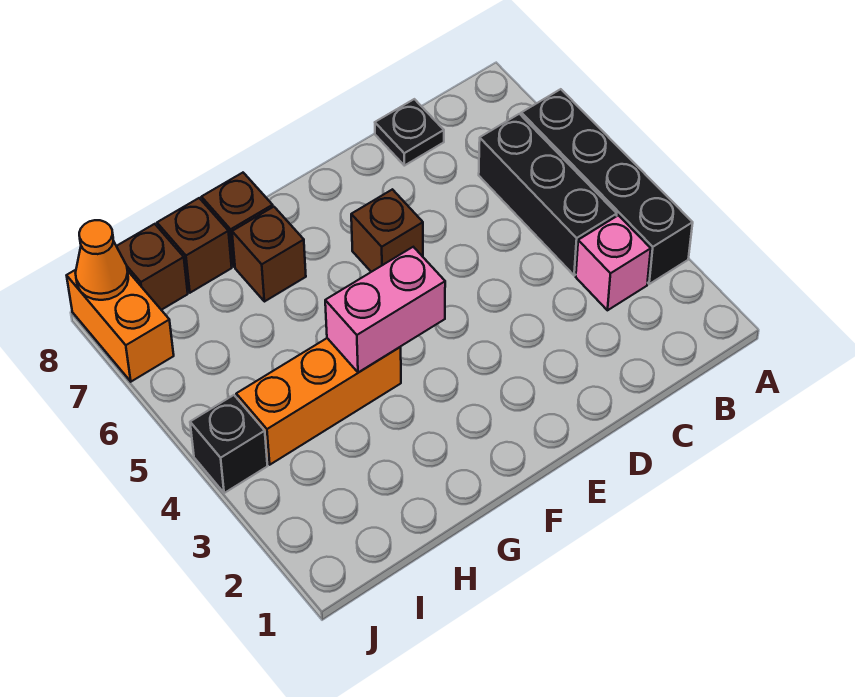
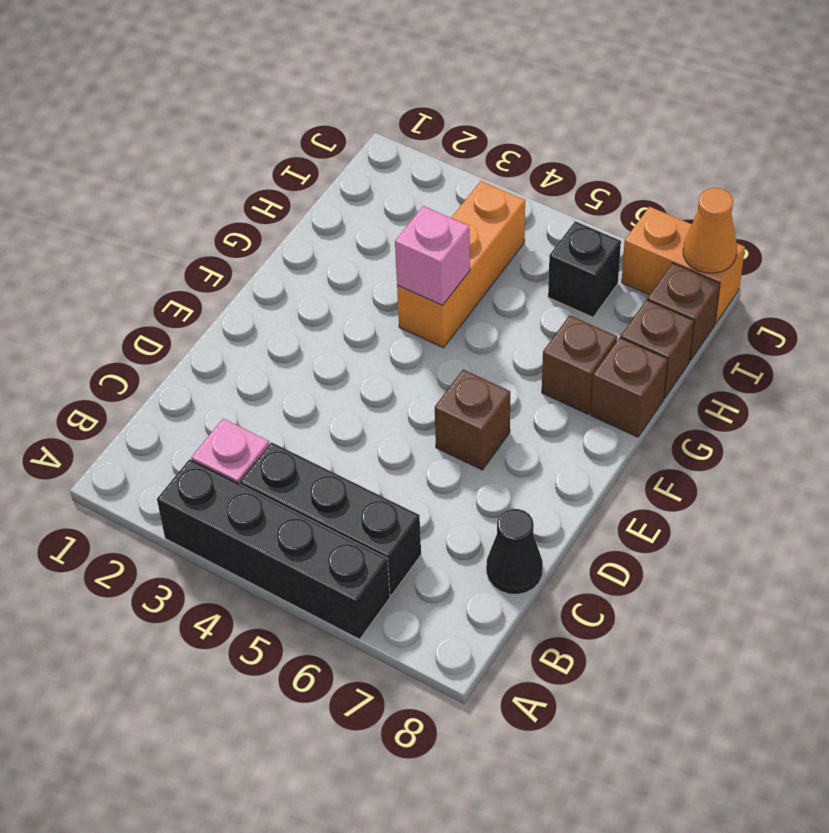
black plate C8 level 1 -> black cone C8 level 1
pink brick F4:G4 level 2 -> pink brick G4 level 2
black brick J4 level 1 -> black brick I6 level 1

